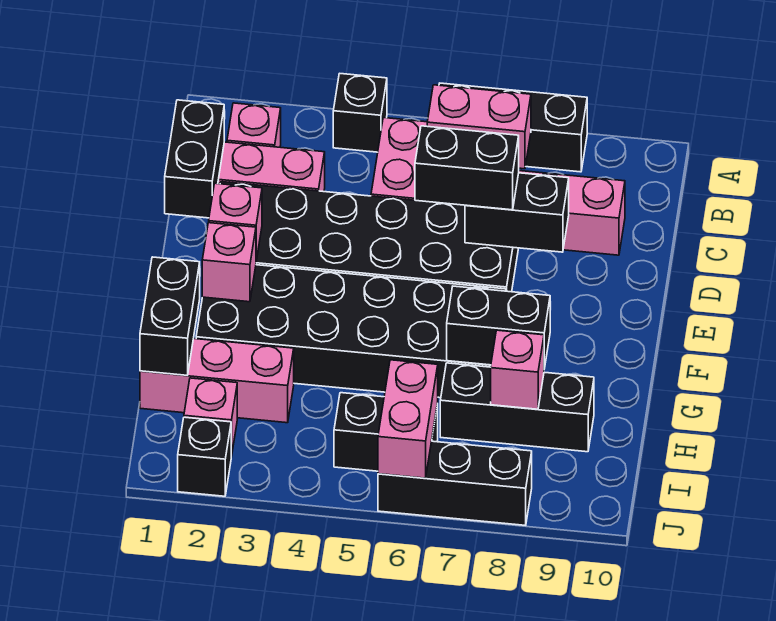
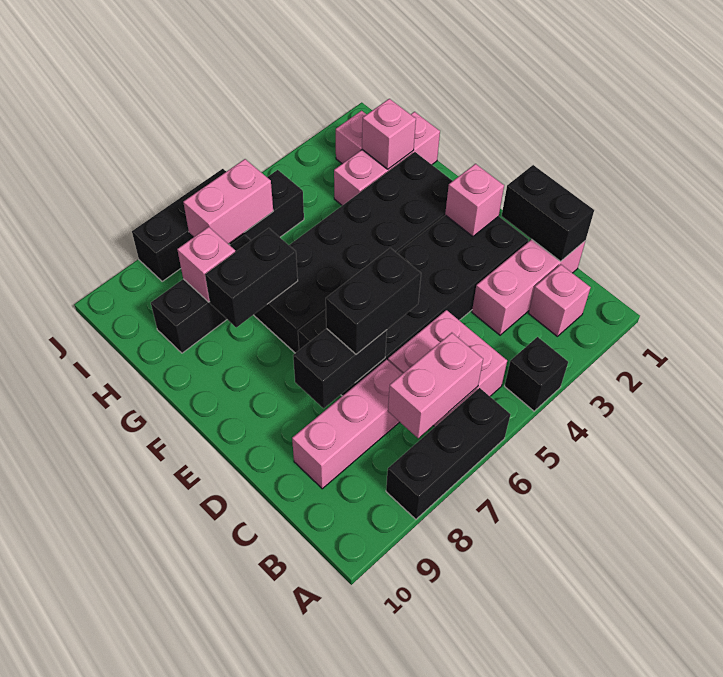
pink brick F2 level 2 -> pink brick H2 level 2
black brick G1:H1 level 2 -> none
pink brick I6:J6 level 2 -> pink brick I6:I7 level 2
black brick J2 level 1 -> none

